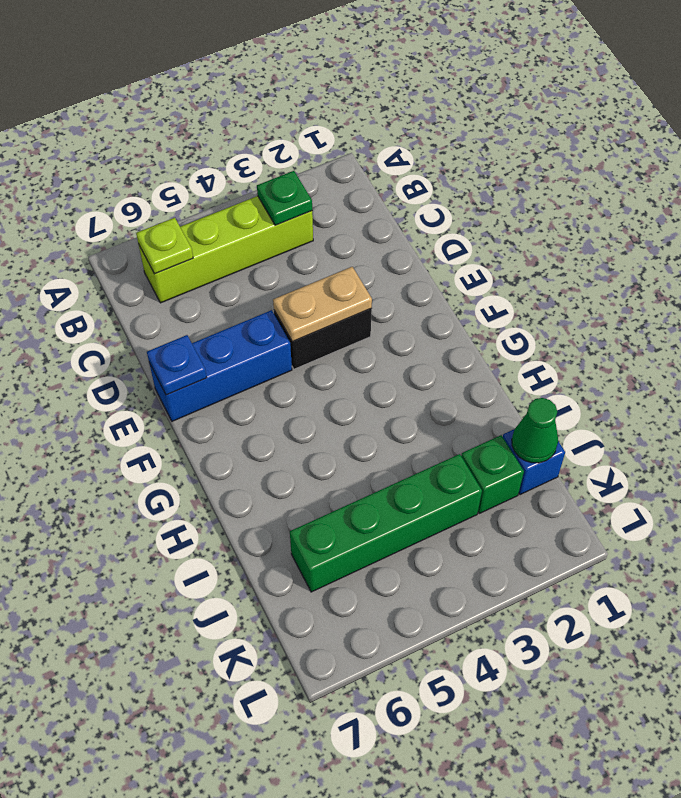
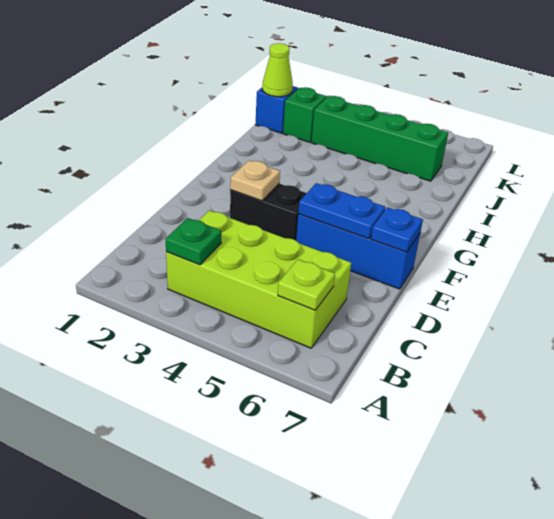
lime brick B3:B6 level 1 -> lime brick B3:C6 level 1
tan plate E3:E4 level 2 -> tan plate E3 level 2
none -> blue plate E5:E6 level 2
green cone J1 level 2 -> lime cone J1 level 2

